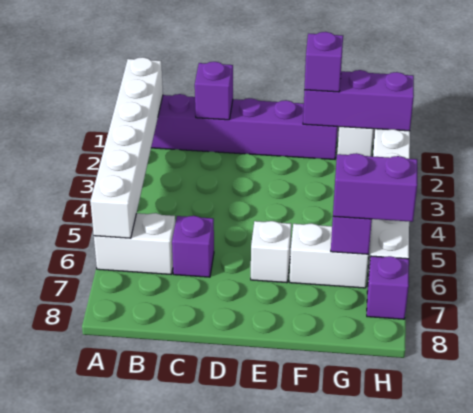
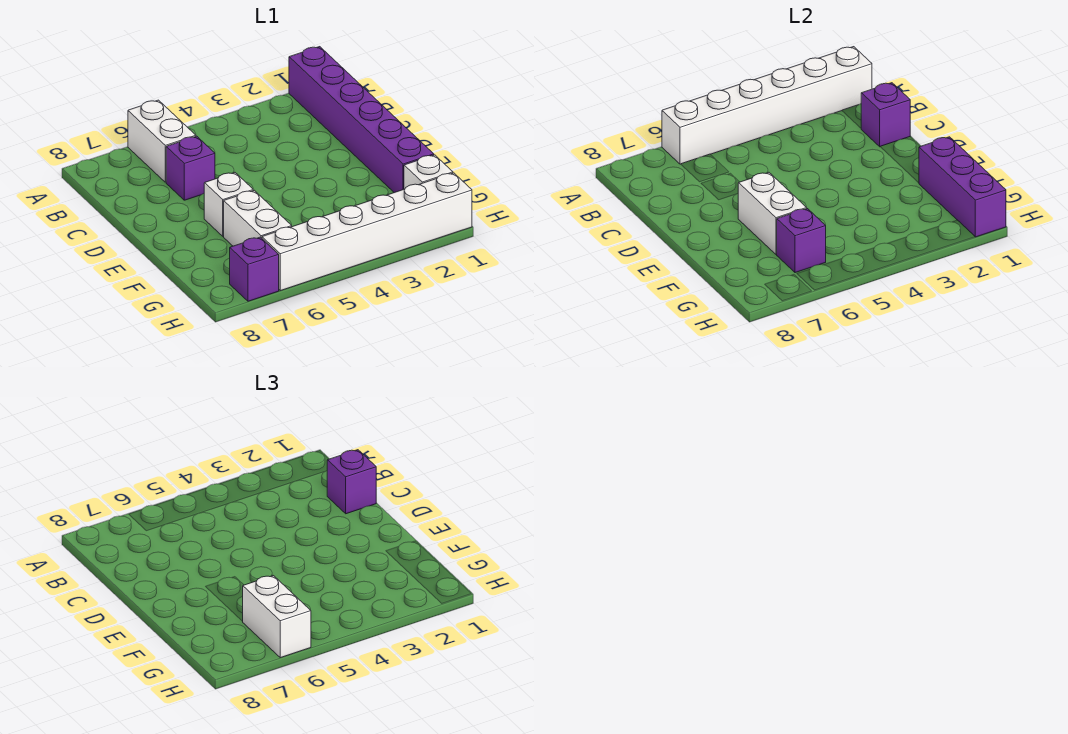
none -> white brick E6:F6 level 2
purple brick F1 level 3 -> purple brick C1 level 3
purple brick G6:H6 level 3 -> white brick G6:H6 level 3

